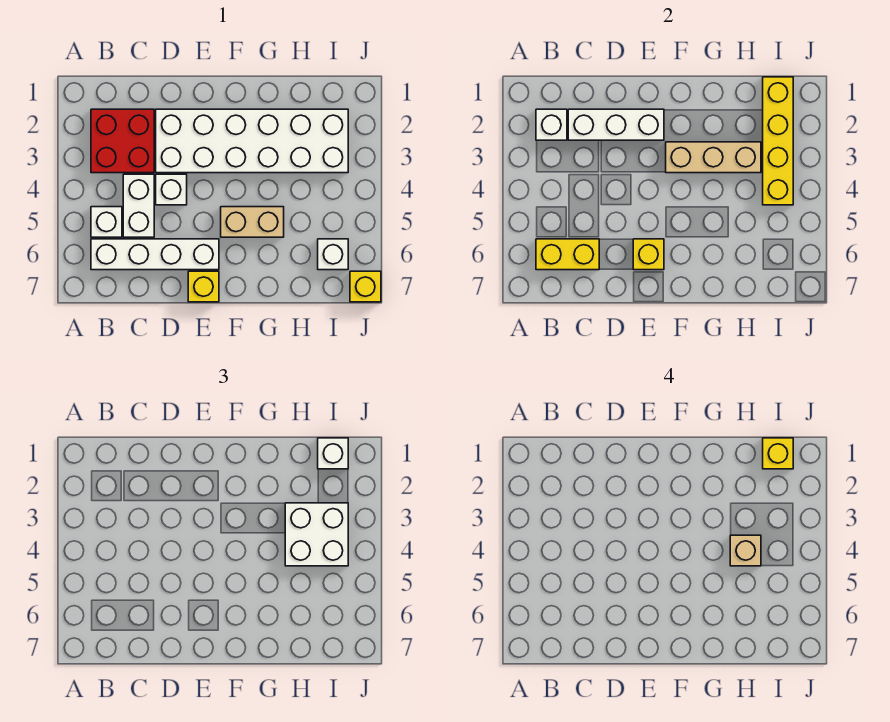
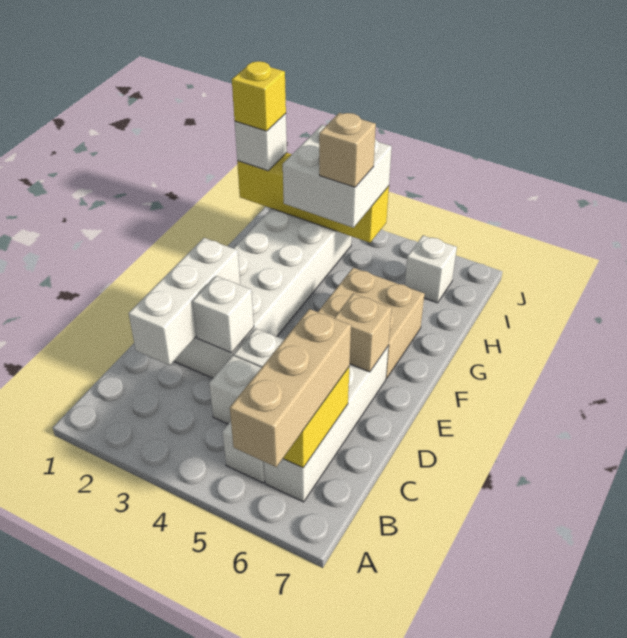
red brick B2:C3 level 1 -> none
white brick B2 level 2 -> white brick D3 level 2
yellow brick E6 level 2 -> tan brick E6 level 2
yellow brick E7 level 1 -> none
tan brick F3:H3 level 2 -> tan brick A6:C6 level 3
tan brick F5:G5 level 1 -> tan brick F5:G6 level 1
yellow brick J7 level 1 -> none

